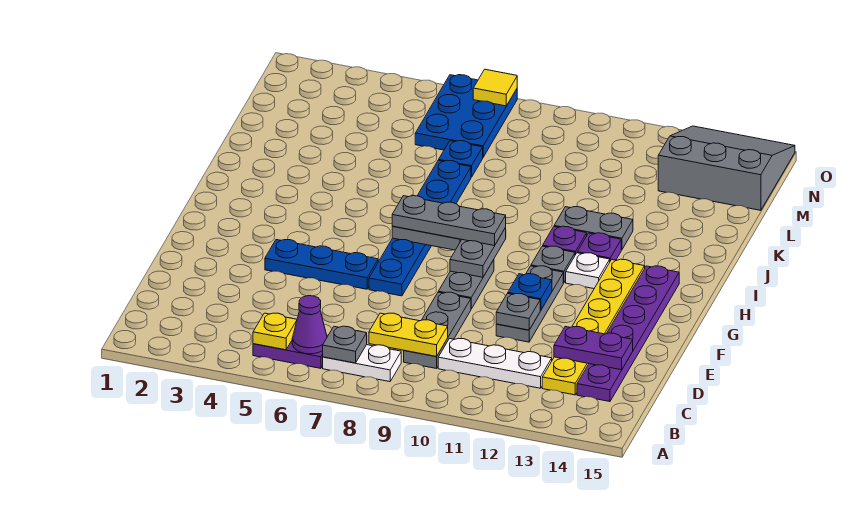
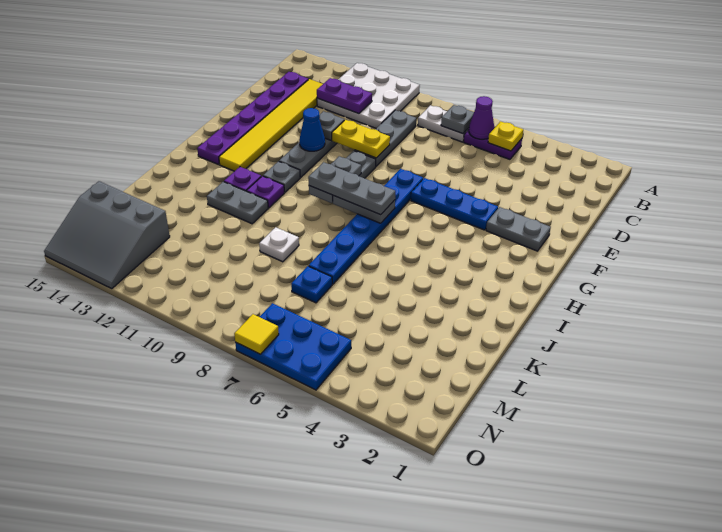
yellow plate C8:C9 level 2 -> yellow plate E9:E10 level 2
white plate C10:C12 level 1 -> white plate A10:C12 level 1
yellow plate C13:H13 level 1 -> yellow tile C13:H13 level 1
purple plate D13:D14 level 2 -> purple plate C11:C12 level 2
none -> grey plate F2:F3 level 1
blue plate F11 level 2 -> blue cone F11 level 2
white plate H12 level 1 -> white plate K9 level 1
blue plate M6:O7 level 1 -> blue plate N5:O7 level 1

